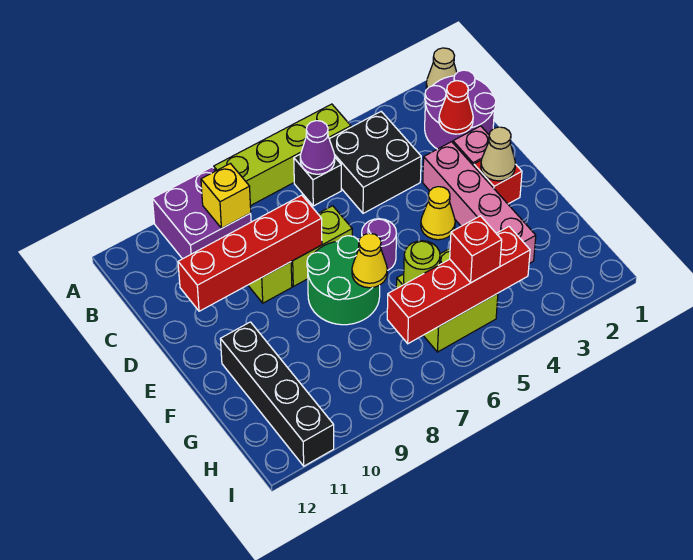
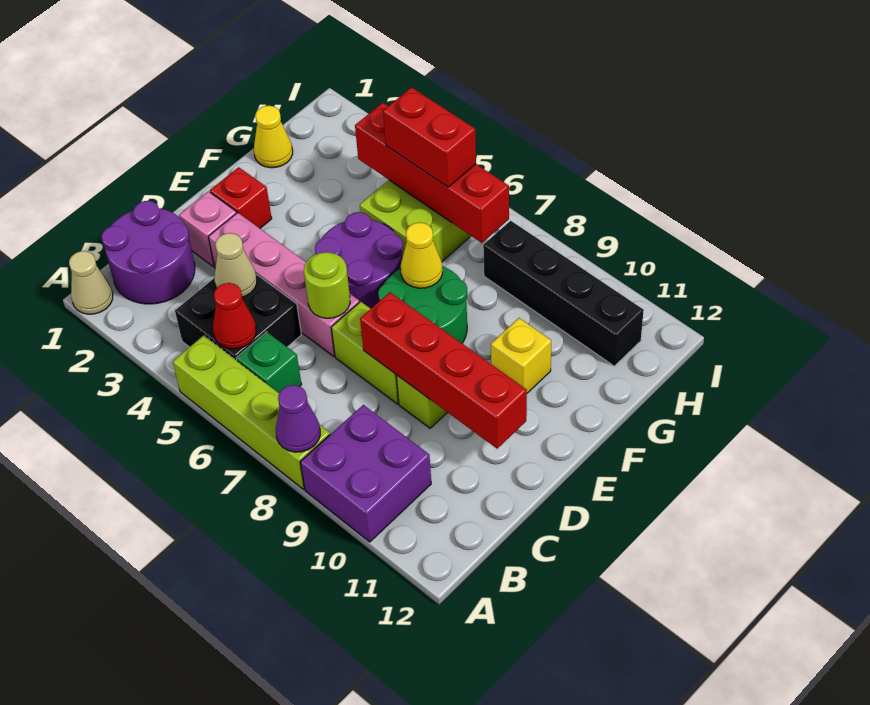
black brick B6 level 1 -> green brick B6 level 1
purple cone B6 level 2 -> purple cone A8 level 2
yellow brick B9 level 2 -> yellow brick F10 level 1
red cone C2 level 2 -> red cone B5 level 2
pink brick D3:G3 level 1 -> pink brick D3:D6 level 1
tan cone E2 level 2 -> tan cone C4 level 2
yellow cone E4 level 1 -> yellow cone G1 level 1
purple round brick E6 level 1 -> purple round brick E5:F6 level 1
black brick F11:I11 level 1 -> black brick H8:H11 level 1
lime round brick G6 level 2 -> lime round brick D6 level 2
red brick H5 level 3 -> red brick H5:H6 level 3

